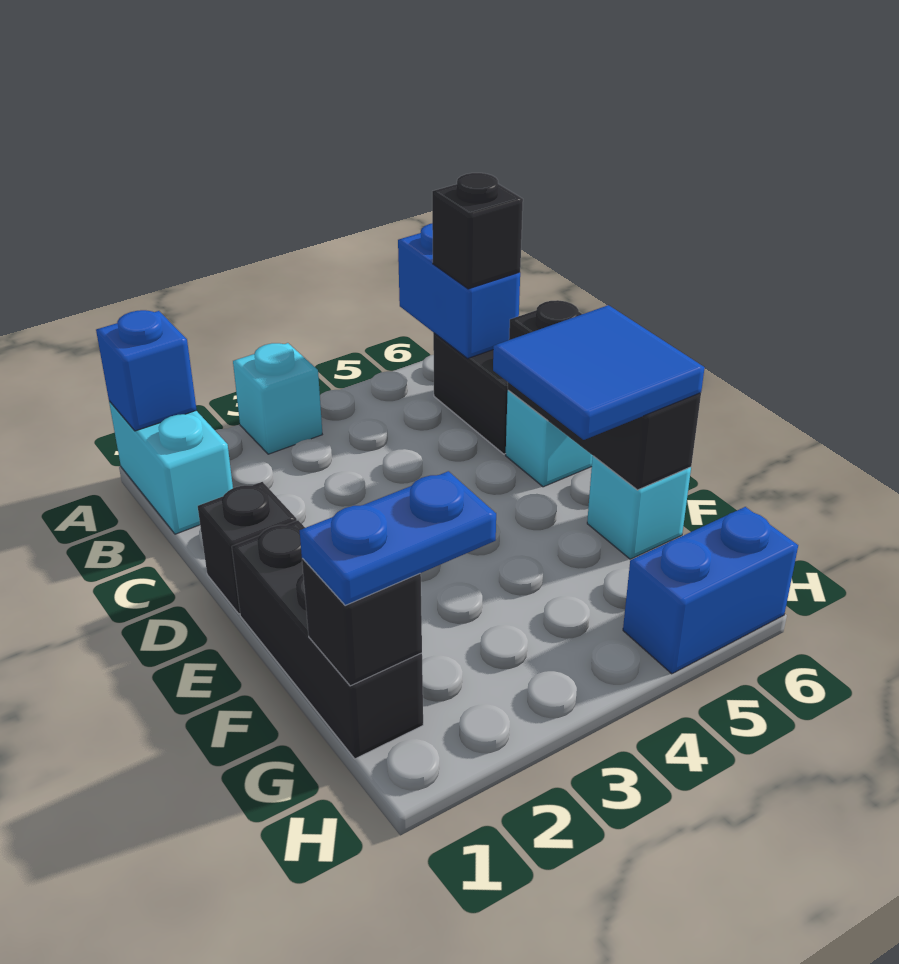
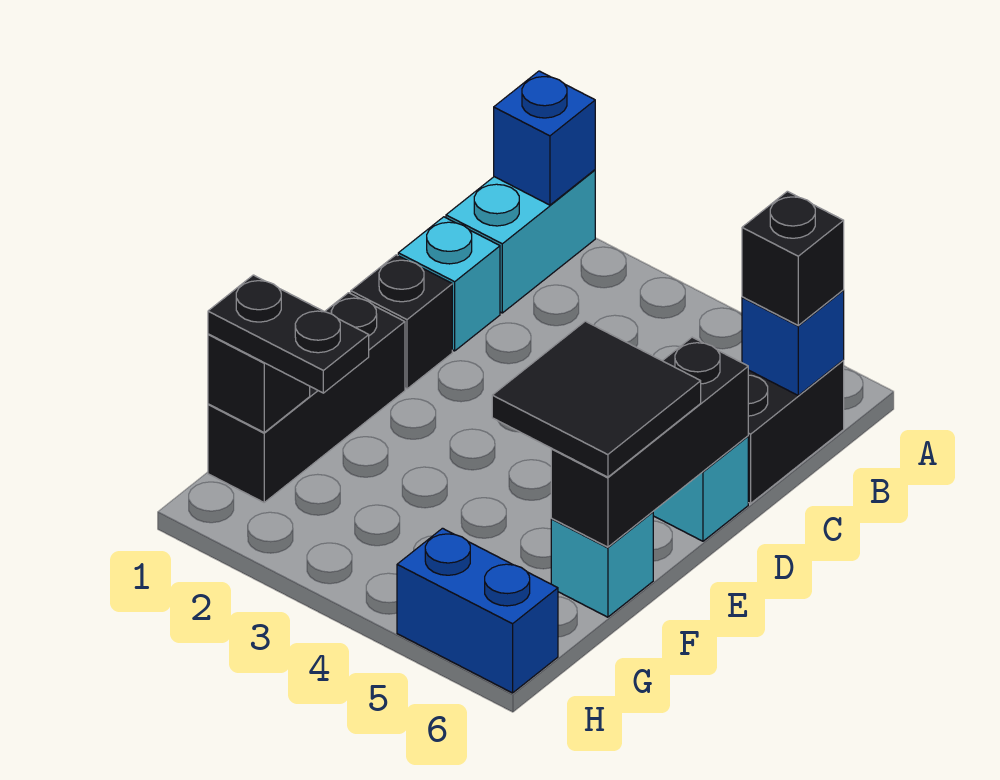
cyan brick A3 level 1 -> cyan brick C1 level 1
blue brick A6:B6 level 2 -> blue brick B6 level 2
blue tile E5:F6 level 3 -> black tile E5:F6 level 3
blue plate G1:G2 level 3 -> black plate G1:G2 level 3

